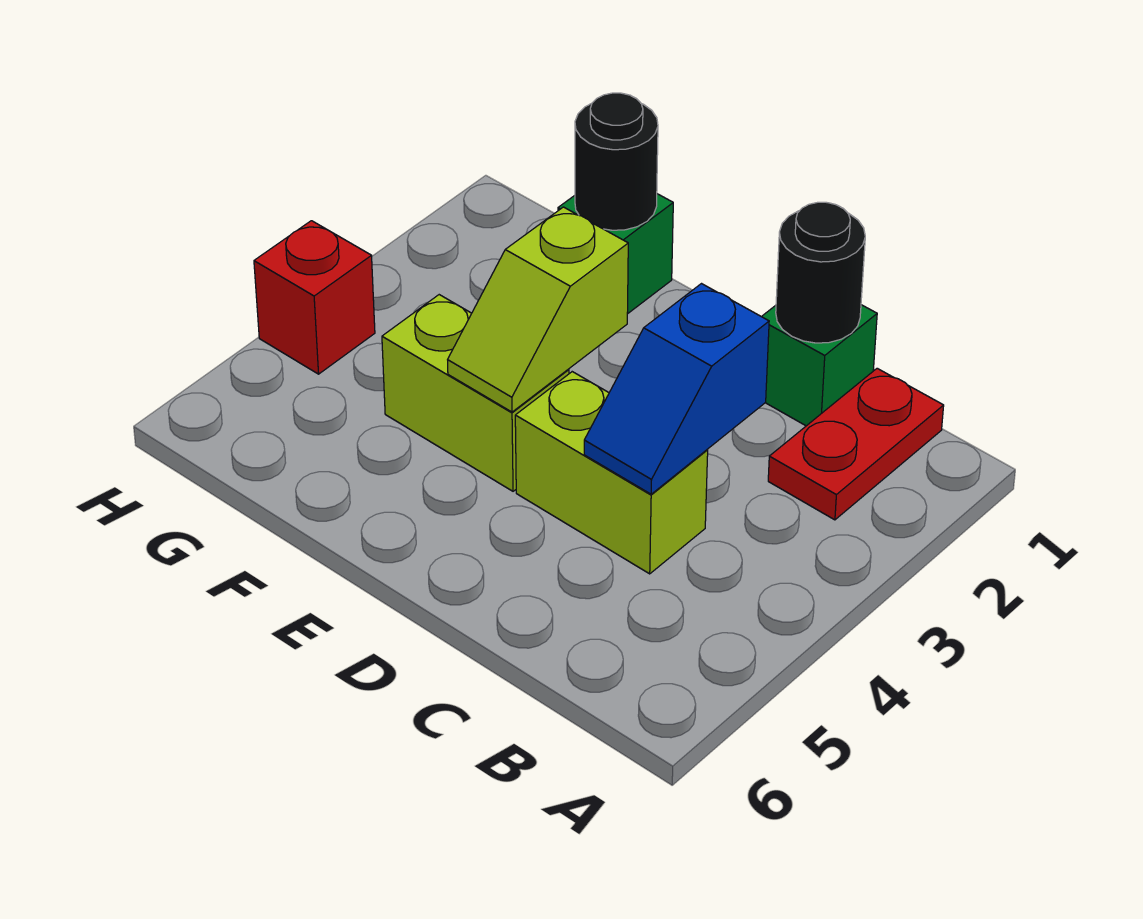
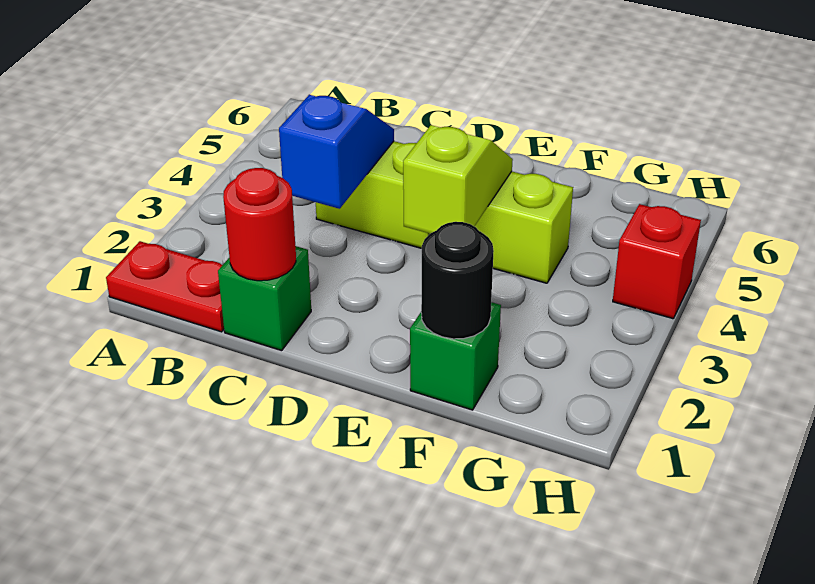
red plate B1:B2 level 1 -> red plate A1:B1 level 1
black round brick C1 level 2 -> red round brick C1 level 2

